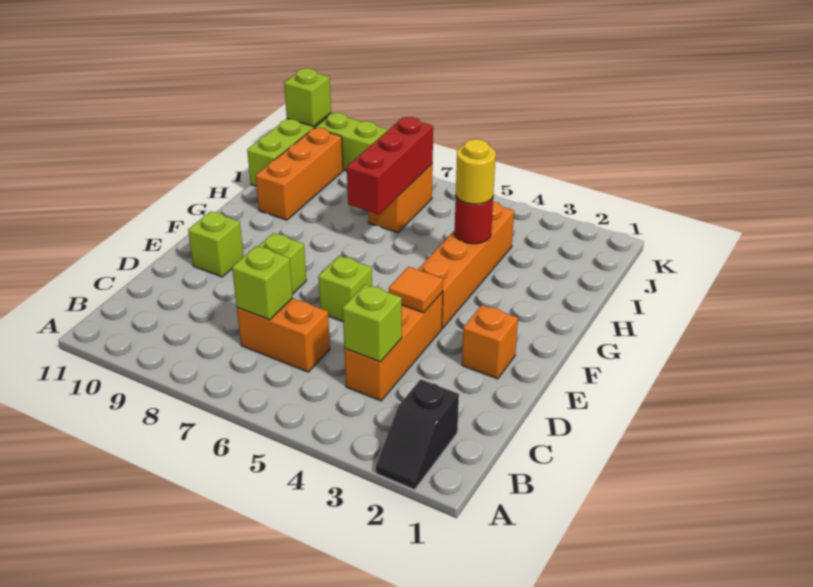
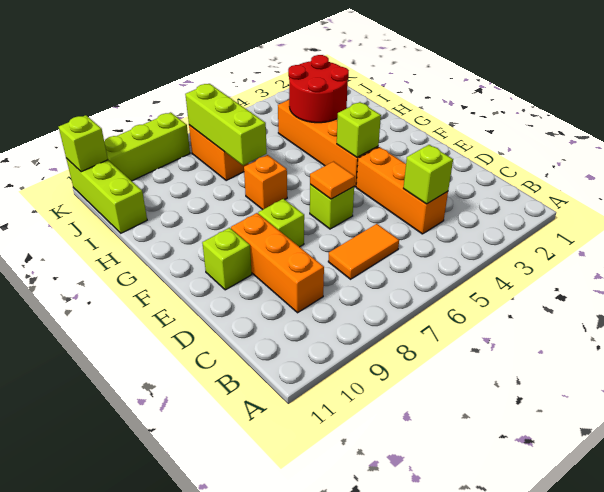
black slope A2:B2 level 1 top B -> none
orange brick C6:C7 level 1 -> orange tile C6:C7 level 1
lime brick C7 level 2 -> lime brick F4 level 2
orange brick E2 level 1 -> orange brick G7 level 1
orange tile E4 level 2 -> orange tile E6 level 2
red round brick H4 level 2 -> red round brick H3:I4 level 2
yellow round brick H4 level 3 -> none
red brick H7:J7 level 2 -> lime brick H7:J7 level 2
orange brick H10:J10 level 1 -> orange brick C9:E9 level 1

